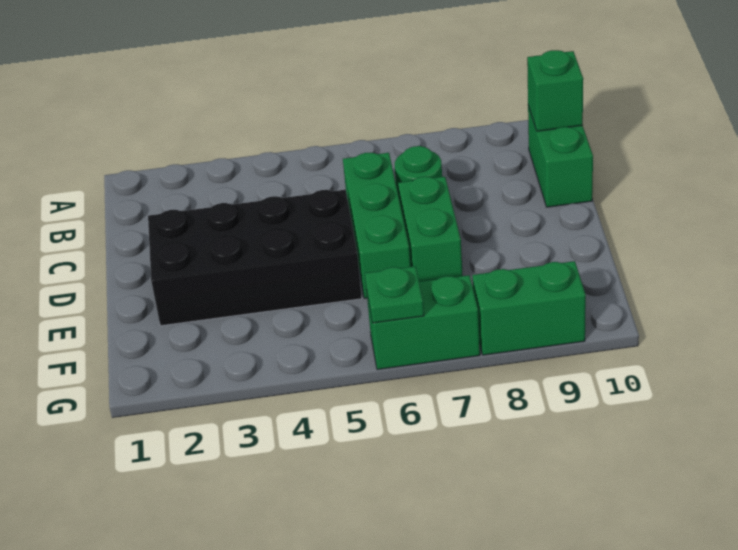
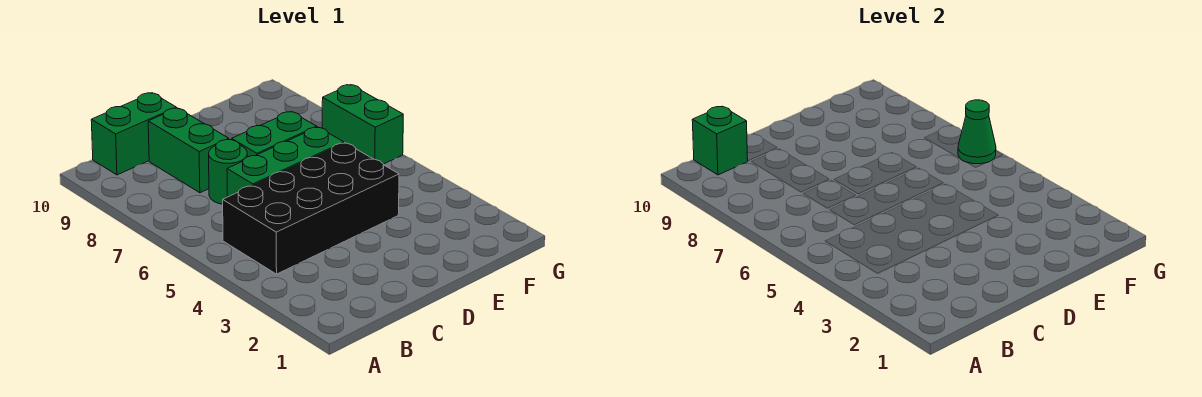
black brick D2:E5 level 1 -> black brick B4:E5 level 1
green plate G6 level 2 -> green cone G6 level 2
green brick G8:G9 level 1 -> green brick C8:C9 level 1

